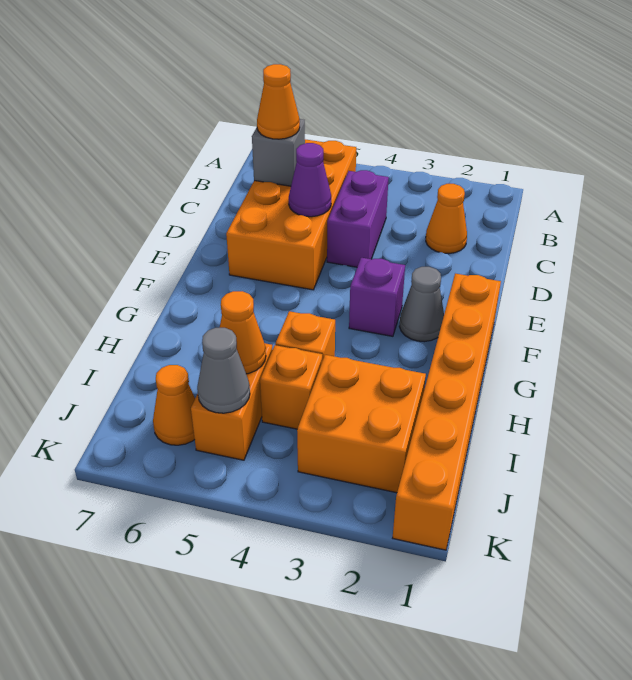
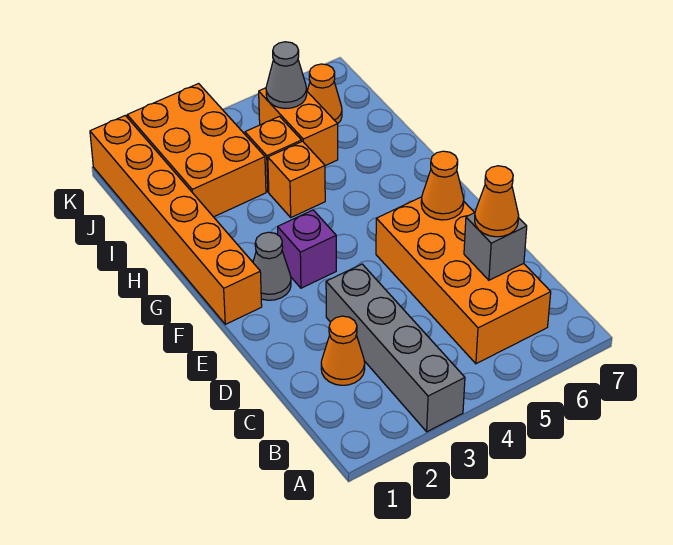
none -> grey brick A3:D3 level 1
purple brick C4:D4 level 1 -> none
purple cone D5 level 2 -> none
orange brick I2:J3 level 1 -> orange brick I2:K3 level 1
orange cone I5 level 2 -> orange cone E6 level 2

